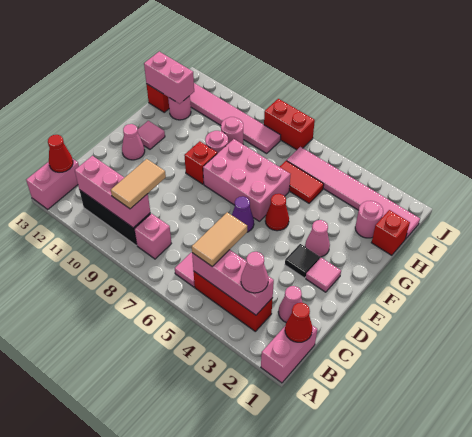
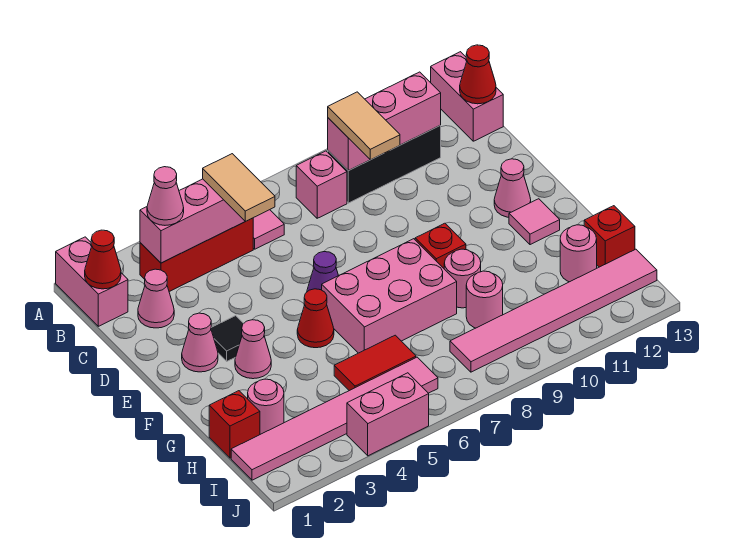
pink tile E2 level 1 -> pink cone E2 level 1
pink brick H12:H13 level 2 -> pink brick J4:J5 level 1
red brick J7:J8 level 1 -> none

